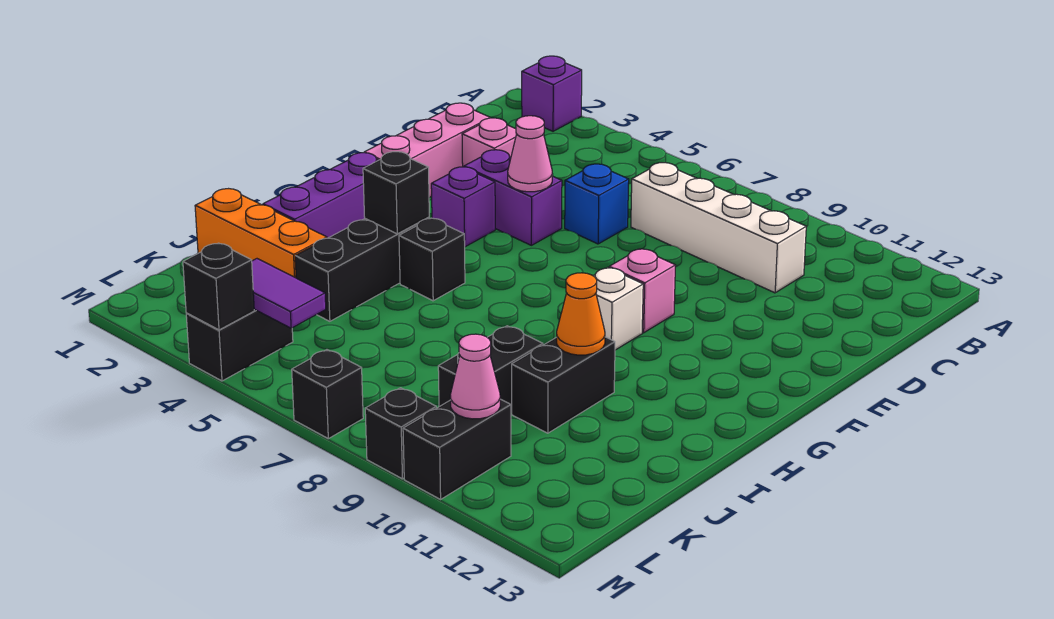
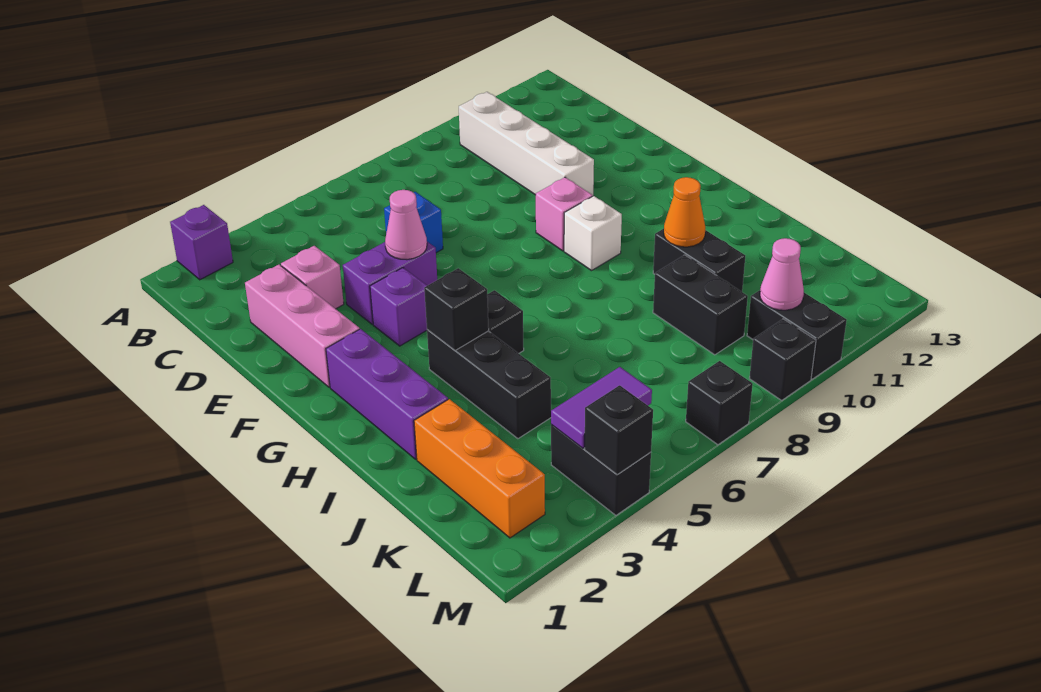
white brick C7:C10 level 1 -> white brick B10:E10 level 1
orange brick J1:J3 level 1 -> orange brick J2:L2 level 1

